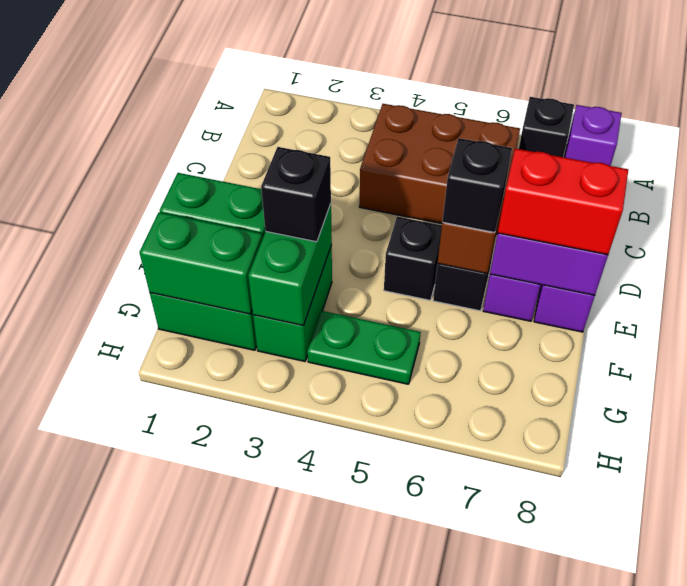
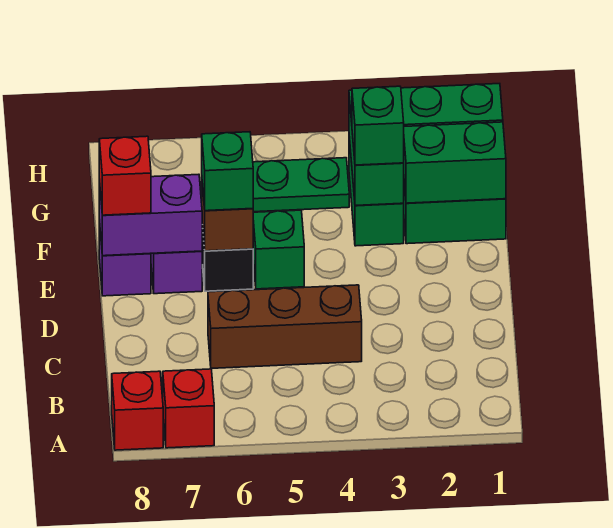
black brick A7 level 1 -> red brick A7 level 1
purple brick A8 level 1 -> red brick A8 level 1
brown brick B4:C6 level 1 -> brown brick C4:C6 level 1
black brick E5 level 1 -> green brick E5 level 1
black brick E6 level 3 -> green brick E6 level 3
red brick E7:E8 level 3 -> red brick E8 level 3
black brick F3 level 3 -> green brick F3 level 3

